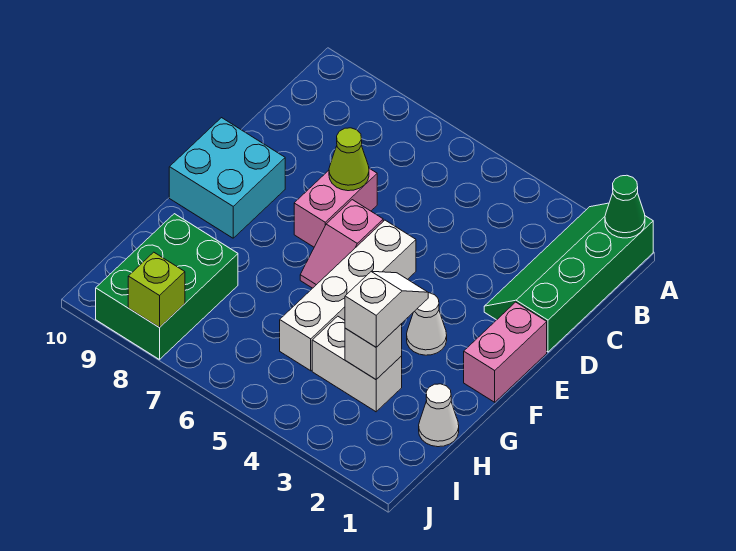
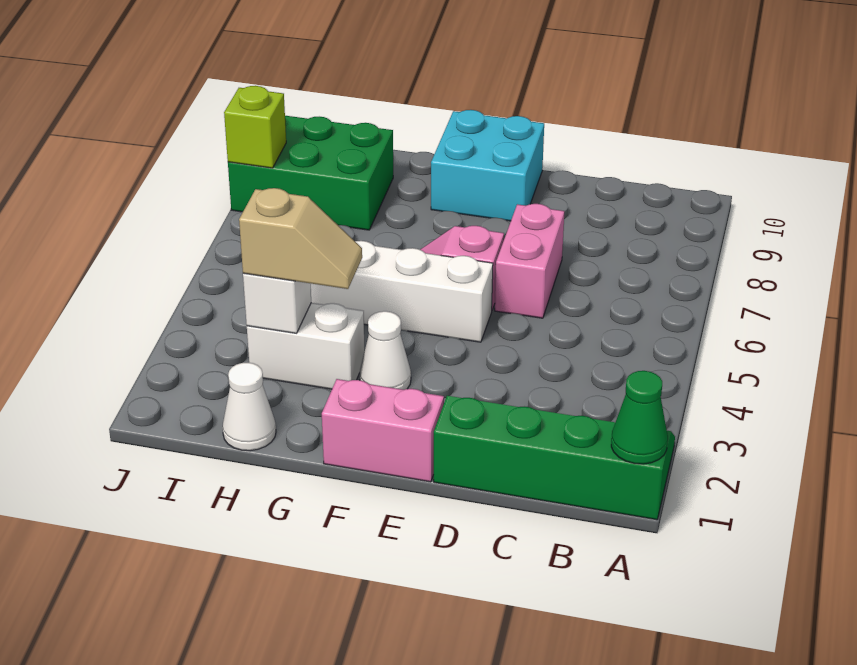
pink brick D7:E7 level 1 -> pink brick D6:D7 level 1
lime cone D7 level 2 -> none
white slope G3:H3 level 3 top H -> tan slope G3:H3 level 3 top H
white brick H3:H4 level 1 -> white brick G3:H3 level 1

